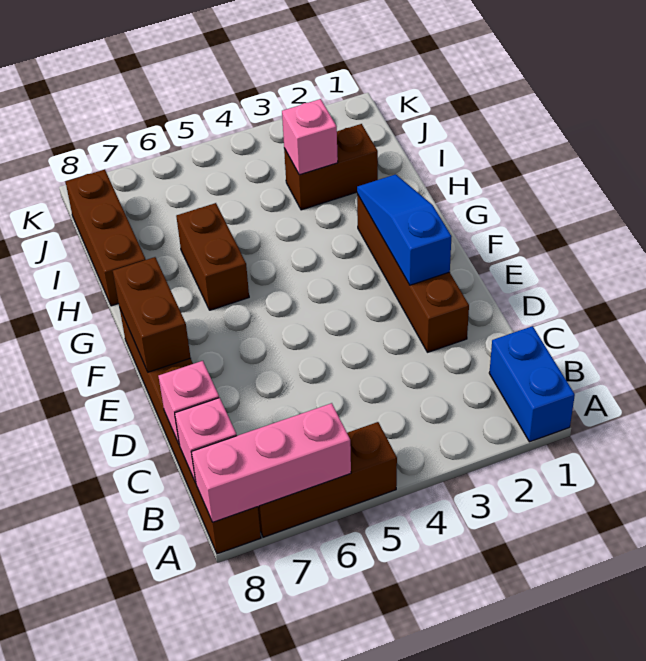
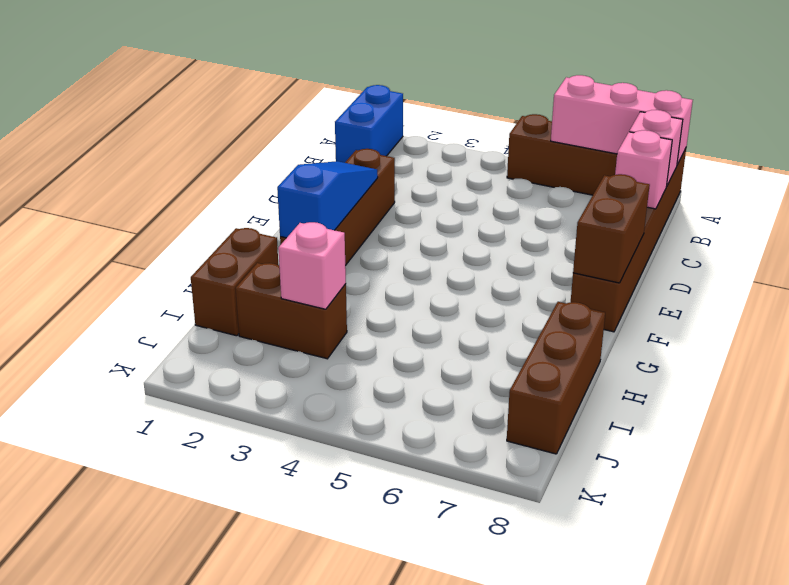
blue slope E2:G2 level 2 top E -> blue slope E2:G2 level 2 top G
brown brick G6:H6 level 1 -> brown brick H1:I1 level 1

